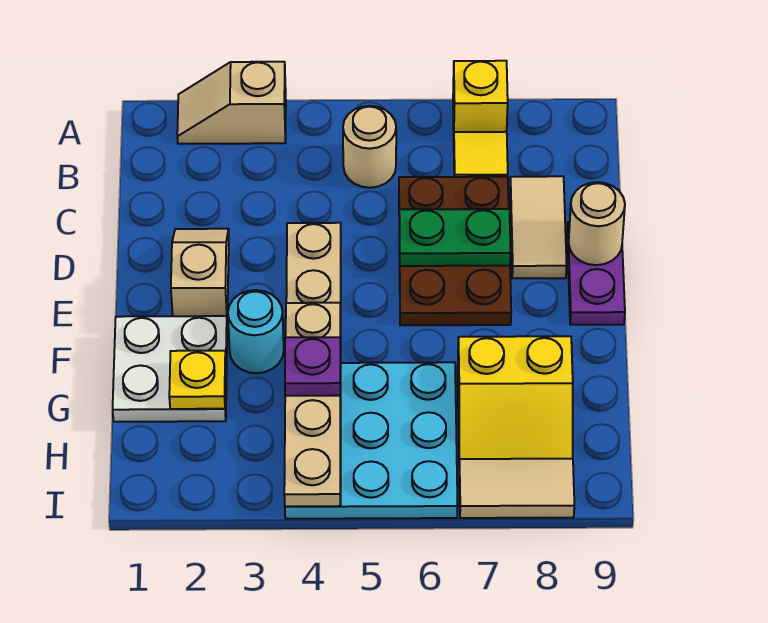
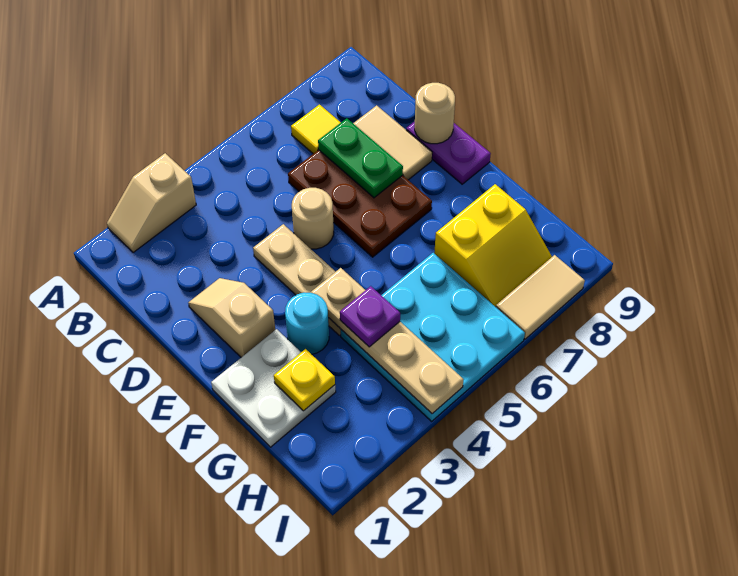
yellow brick A7 level 1 -> none
tan round brick B5 level 1 -> tan round brick D5 level 1
green plate D6:D7 level 2 -> green plate C7:D7 level 2

